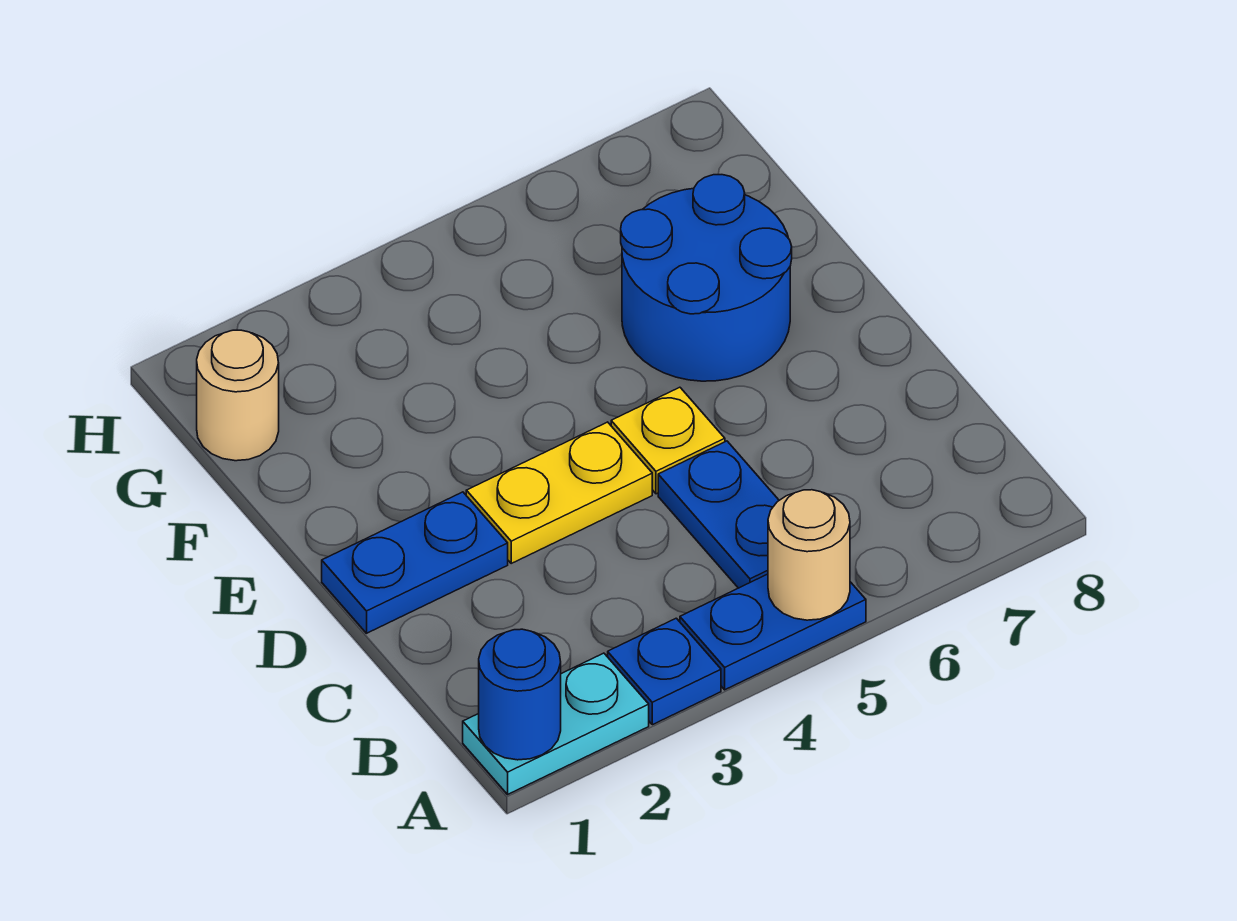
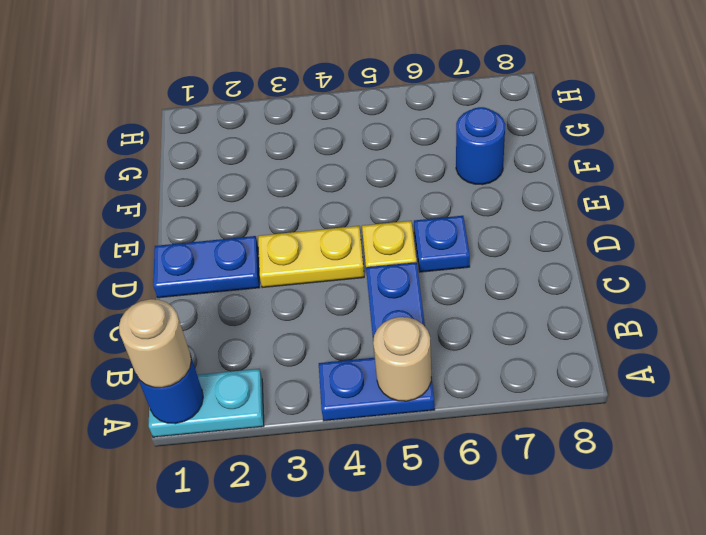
blue plate A3 level 1 -> blue plate D6 level 1
blue round brick E6:F7 level 1 -> blue round brick F7 level 1
tan round brick G1 level 1 -> tan round brick A1 level 3

